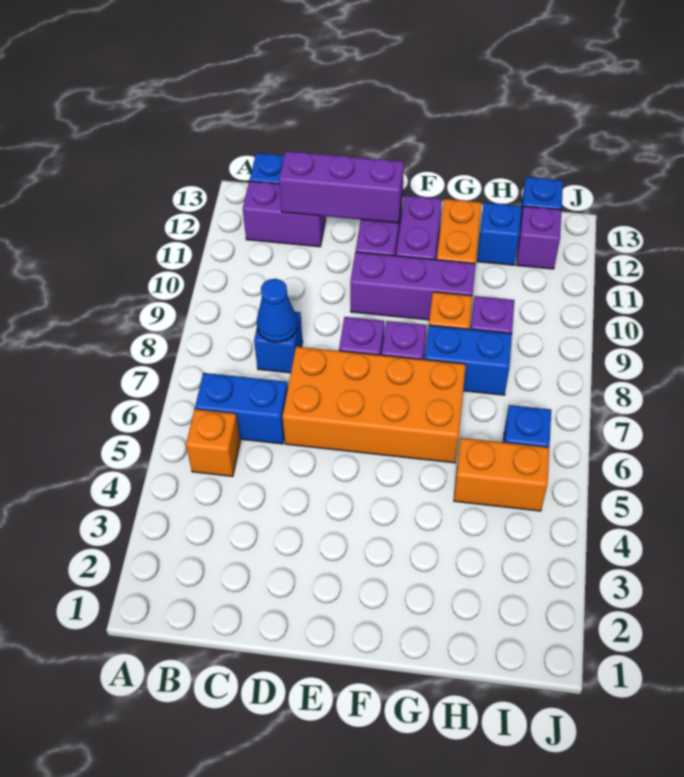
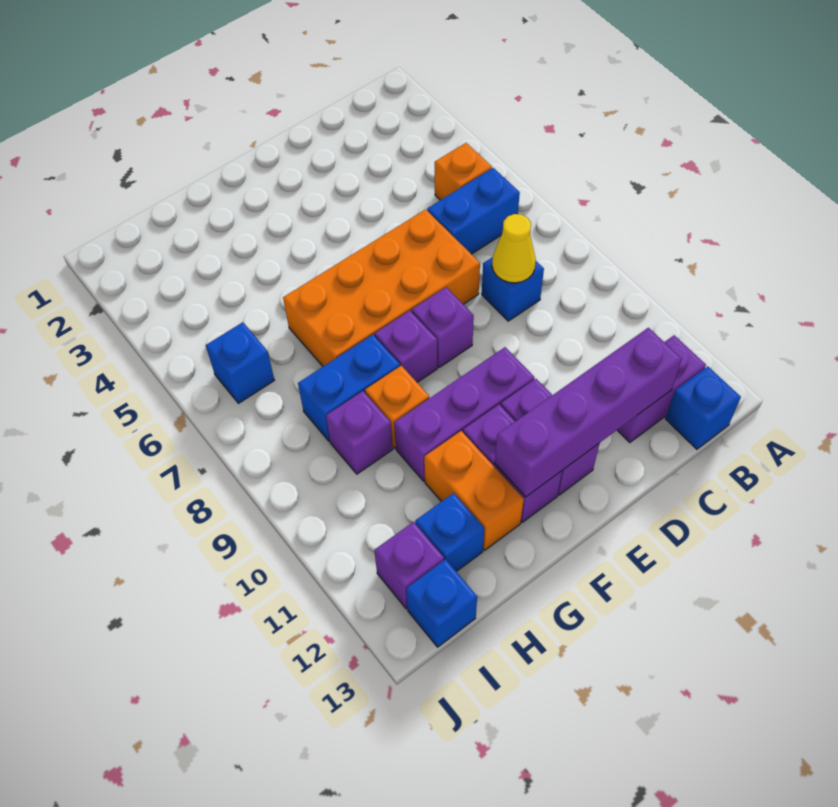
blue cone C8 level 2 -> yellow cone C8 level 2
purple brick C12:E12 level 2 -> purple brick C12:F12 level 2
orange brick H5:I5 level 1 -> none

